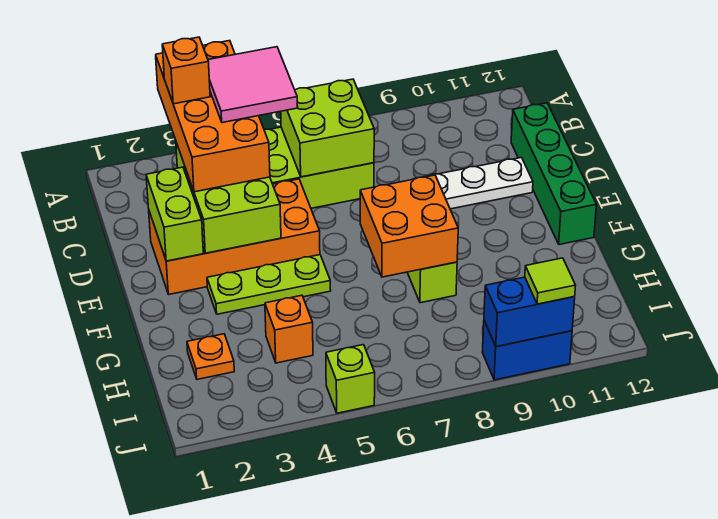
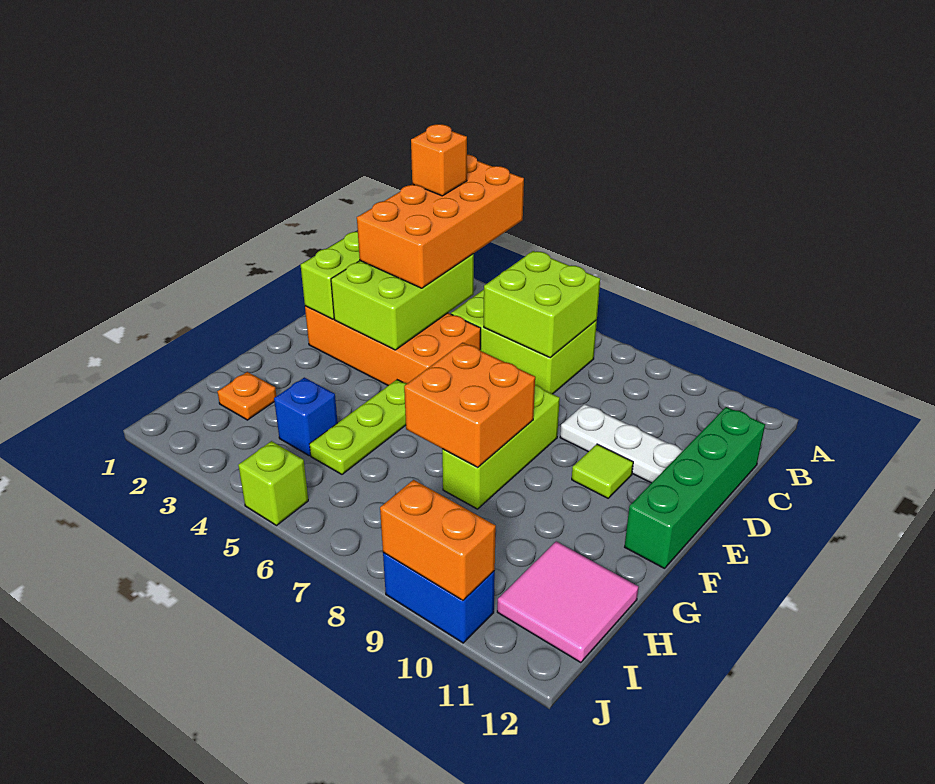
pink tile B4:C5 level 4 -> pink tile H11:I12 level 1
lime plate F3:F5 level 1 -> lime plate F5:H5 level 1
orange brick H4 level 1 -> blue brick H4 level 1
blue brick J9:J10 level 2 -> orange brick J9:J10 level 2
lime tile J10 level 3 -> lime tile E10 level 1

